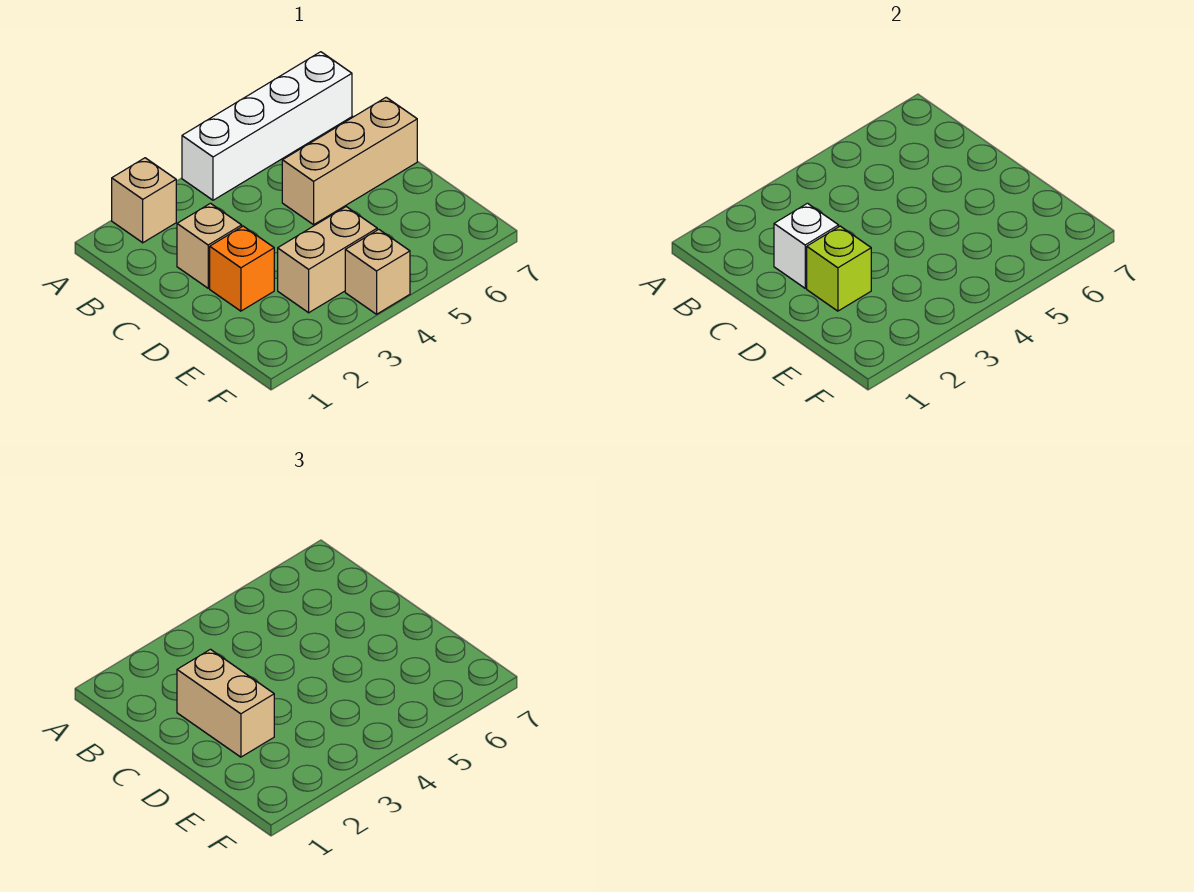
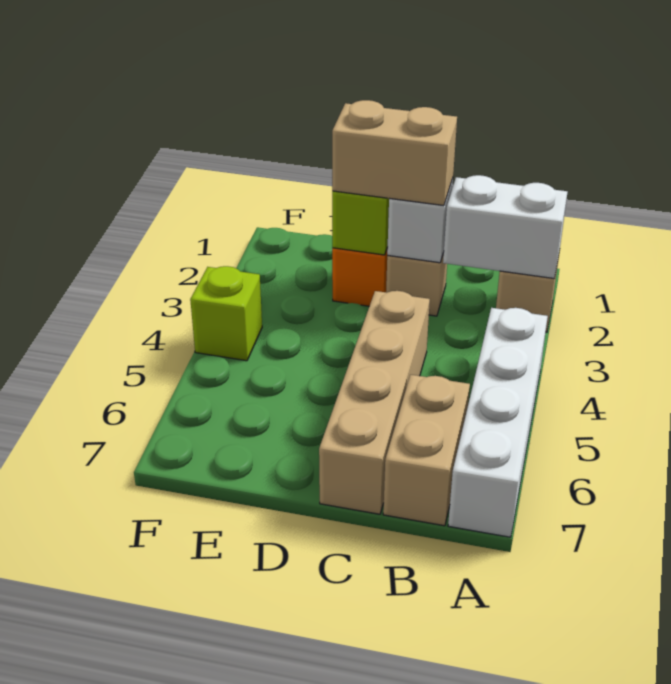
none -> white brick A2:B2 level 2
tan brick C5:C7 level 1 -> tan brick C4:C7 level 1
tan brick E3:E4 level 1 -> tan brick B6:B7 level 1
tan brick F4 level 1 -> lime brick F4 level 1

